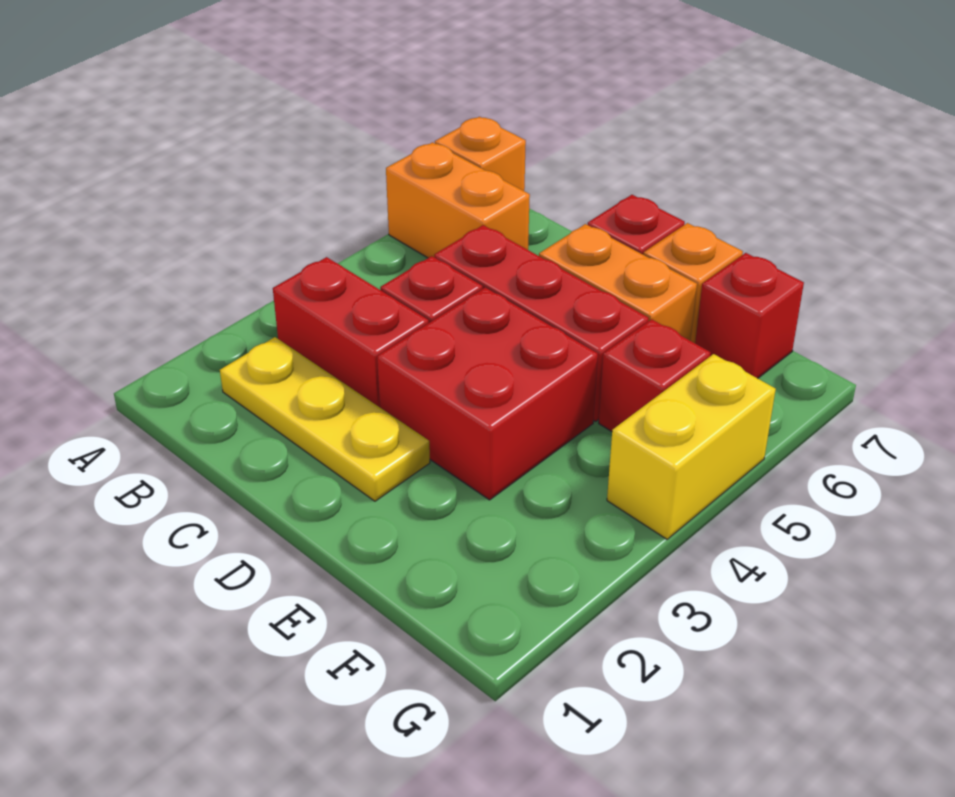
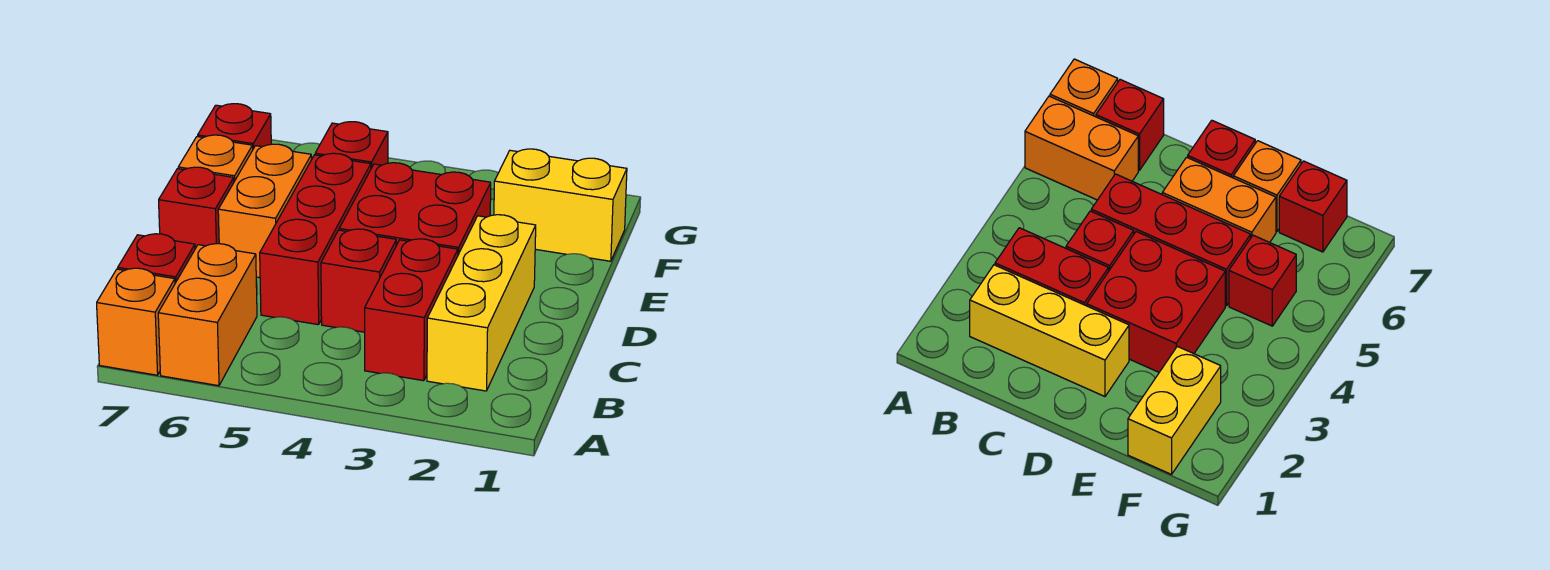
yellow plate B2:D2 level 1 -> yellow brick B2:D2 level 1
none -> red brick B7 level 1
yellow brick G4:G5 level 1 -> yellow brick F1:F2 level 1

